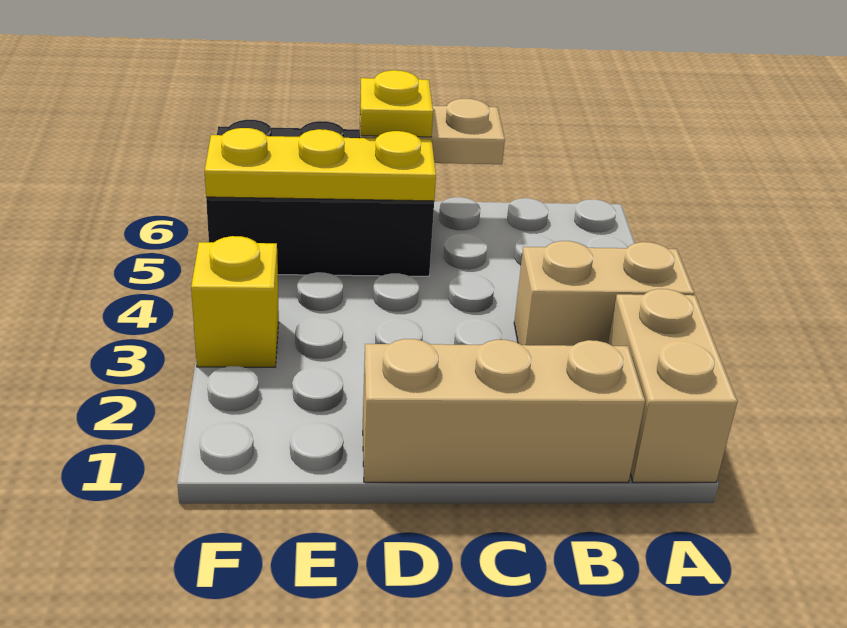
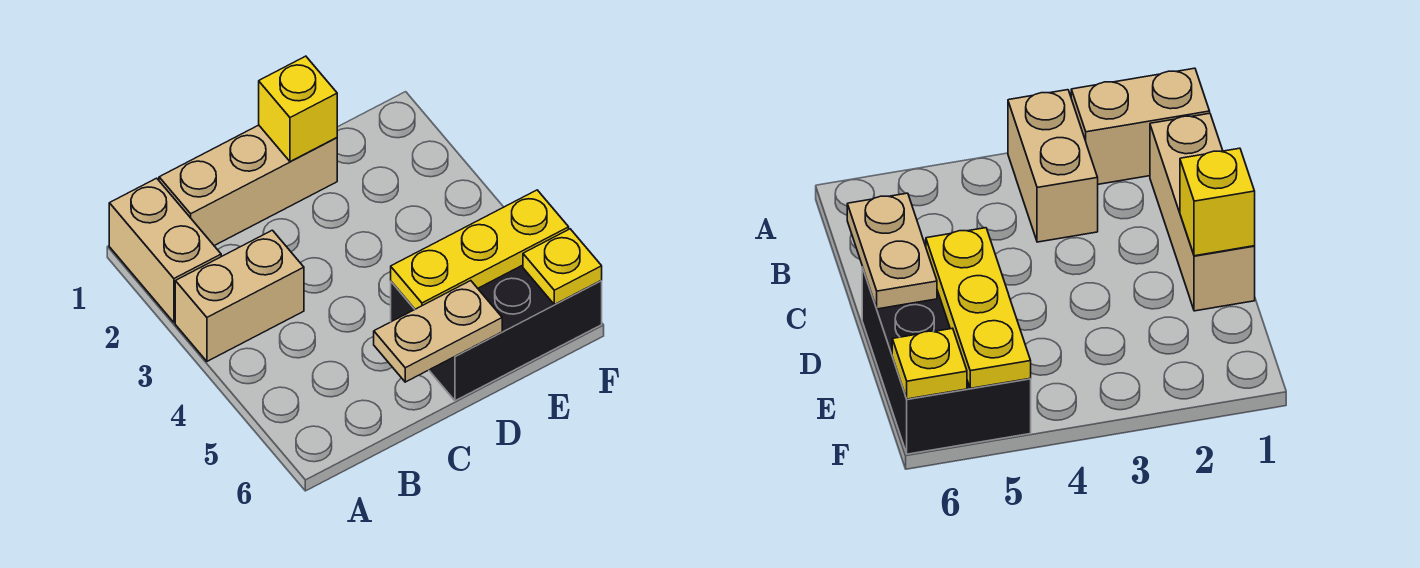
yellow plate D6 level 3 -> yellow plate F6 level 2
yellow brick F3 level 1 -> yellow brick D1 level 2

